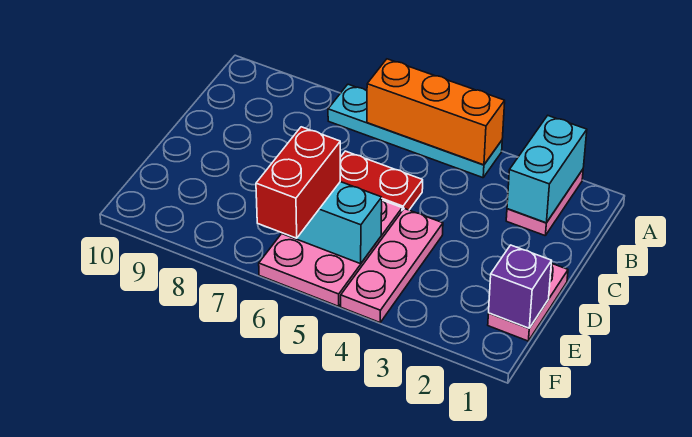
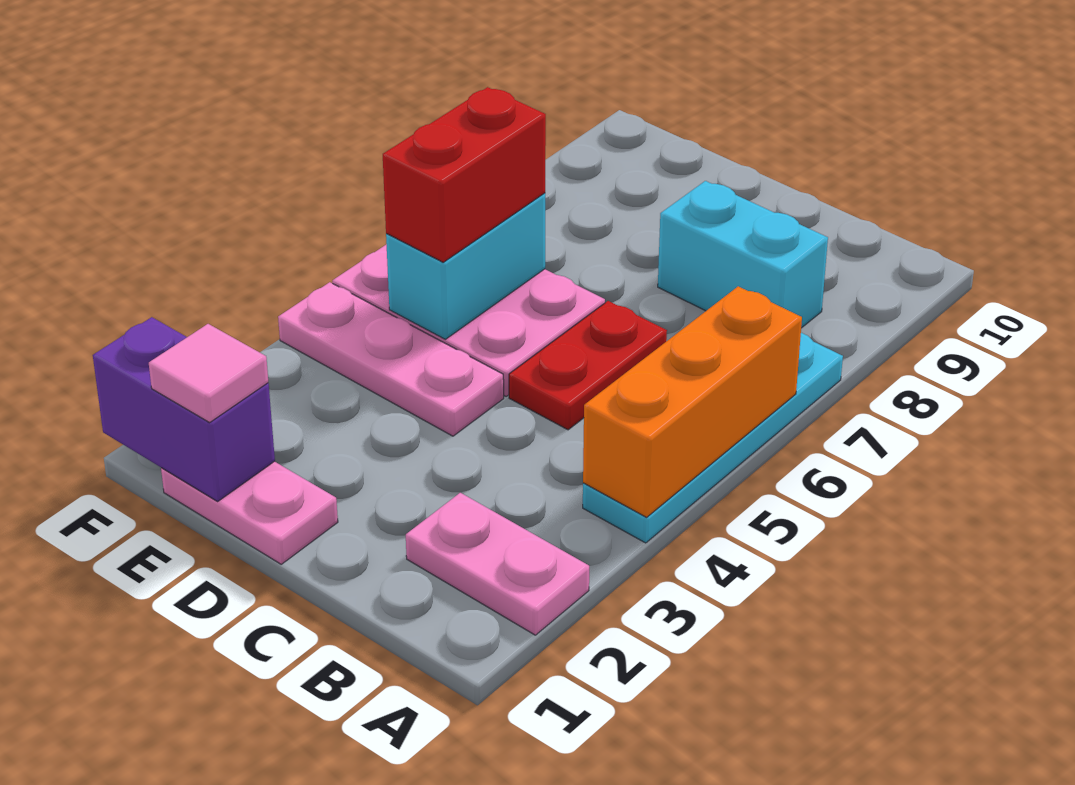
cyan brick A2:B2 level 2 -> cyan brick B8:C8 level 1
purple brick E1 level 2 -> purple brick E1:F1 level 2
none -> pink tile E1 level 3
red brick E6:F6 level 3 -> red brick E5:E6 level 3

